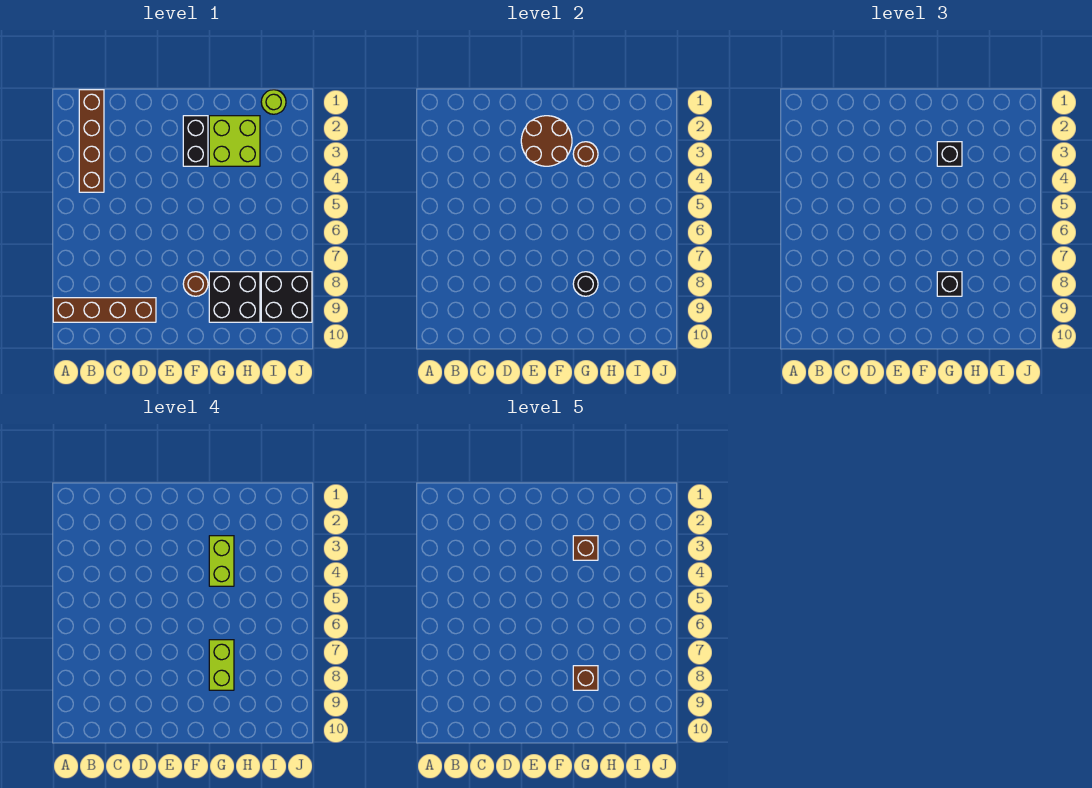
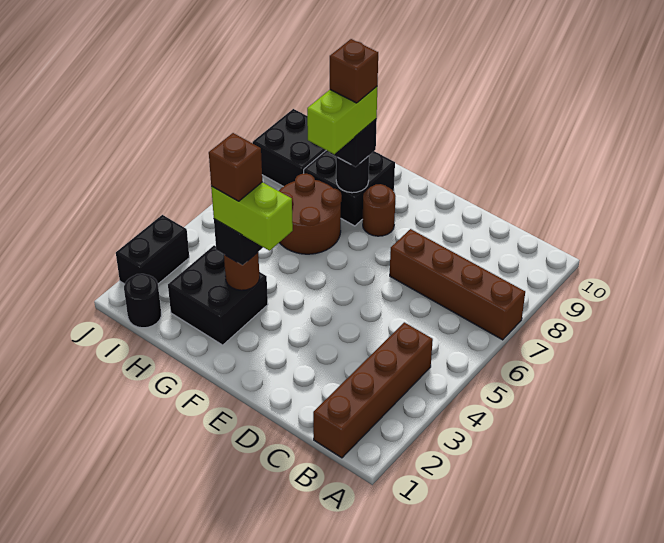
brown brick A9:D9 level 1 -> brown brick A7:D7 level 1
brown round brick E2:F3 level 2 -> brown round brick G6:H7 level 1
black brick F2:F3 level 1 -> black brick J2:J3 level 1
lime brick G2:H3 level 1 -> black brick G2:H3 level 1
lime brick G3:G4 level 4 -> lime brick F3:G3 level 4
lime round brick I1 level 1 -> black round brick I1 level 1

